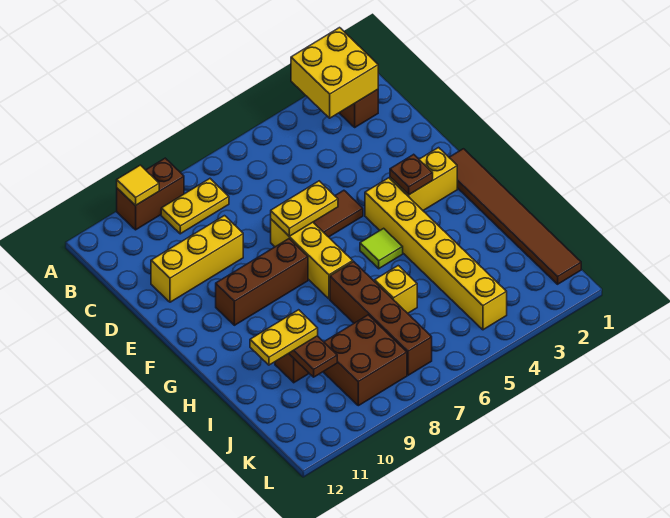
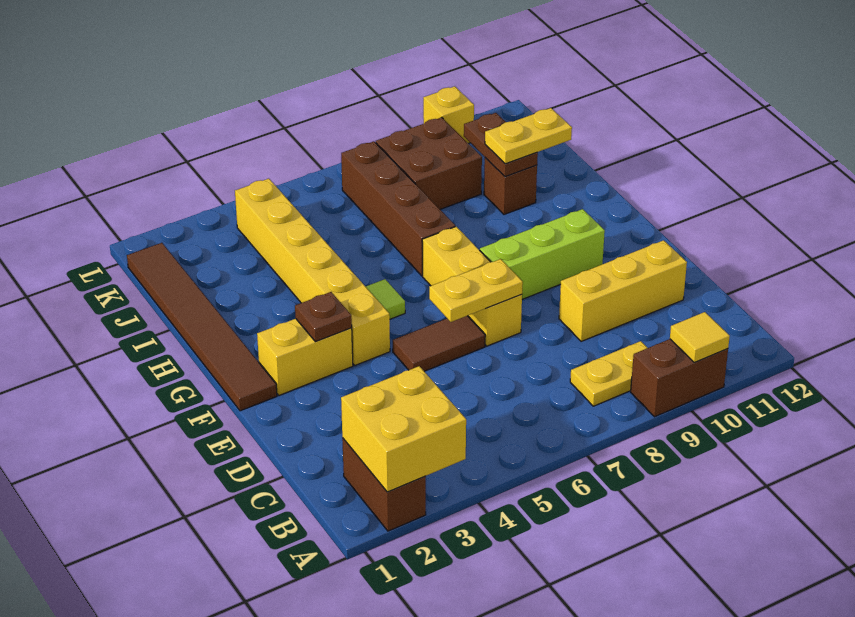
brown brick F8:F10 level 1 -> lime brick F8:F10 level 1
yellow brick I6 level 1 -> yellow brick L10 level 1

